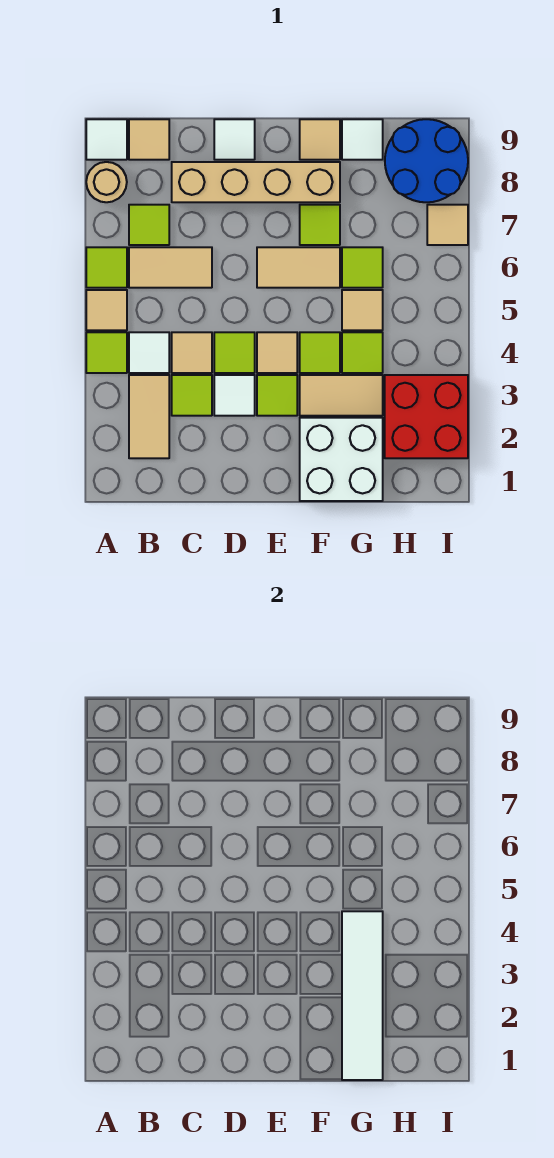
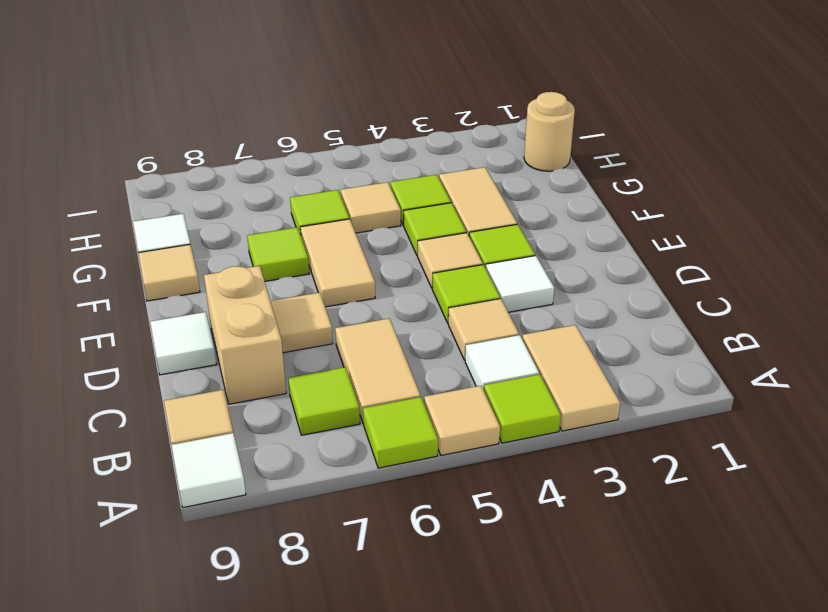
tan round brick A8 level 1 -> tan round brick H1 level 1
tan tile B2:B3 level 1 -> tan tile A3:B3 level 1
lime tile C3 level 1 -> none
tan brick C8:F8 level 1 -> tan brick C8:D8 level 1
white brick F1:G2 level 1 -> none
white tile G1:G4 level 2 -> none
red brick H2:I3 level 1 -> none
blue round brick H8:I9 level 1 -> none
tan tile I7 level 1 -> tan tile D7 level 1

